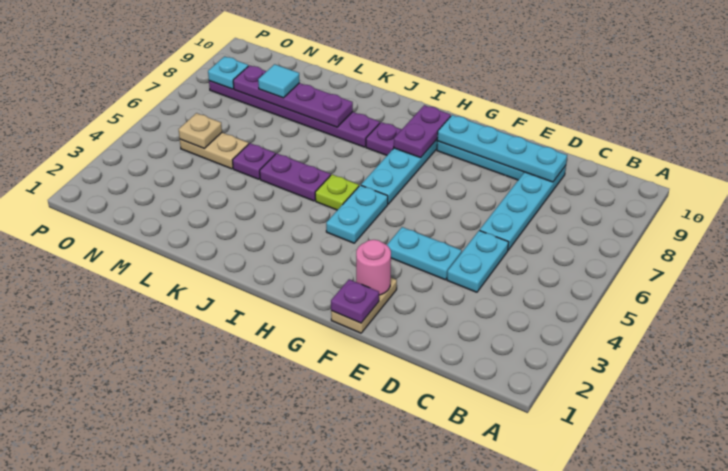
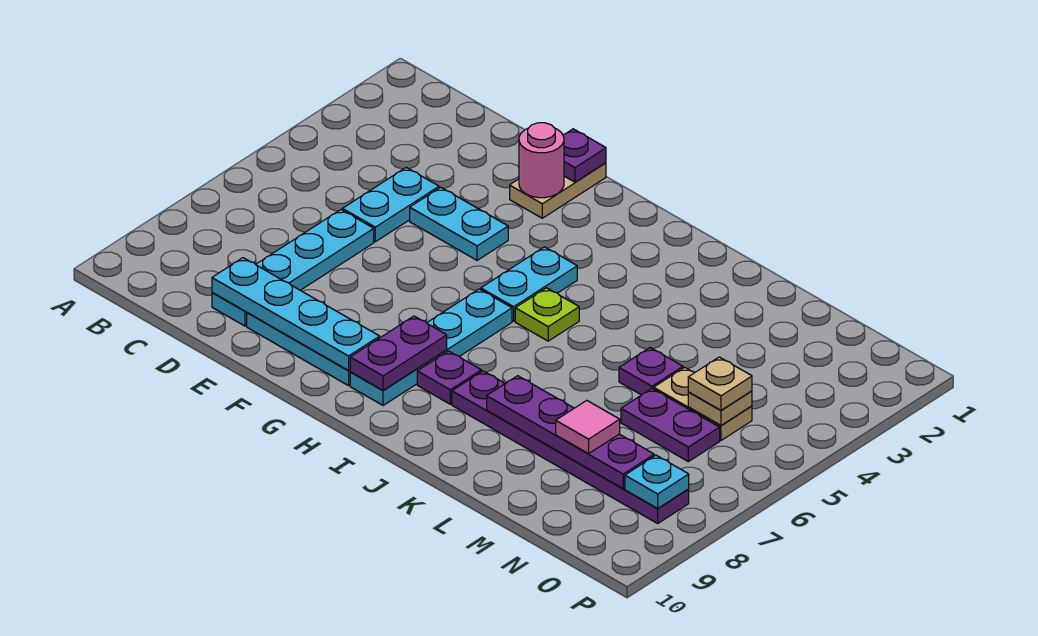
purple plate J5:K5 level 1 -> purple plate M6:N6 level 1
cyan tile M8 level 3 -> pink tile M8 level 3
none -> tan plate N5 level 3

